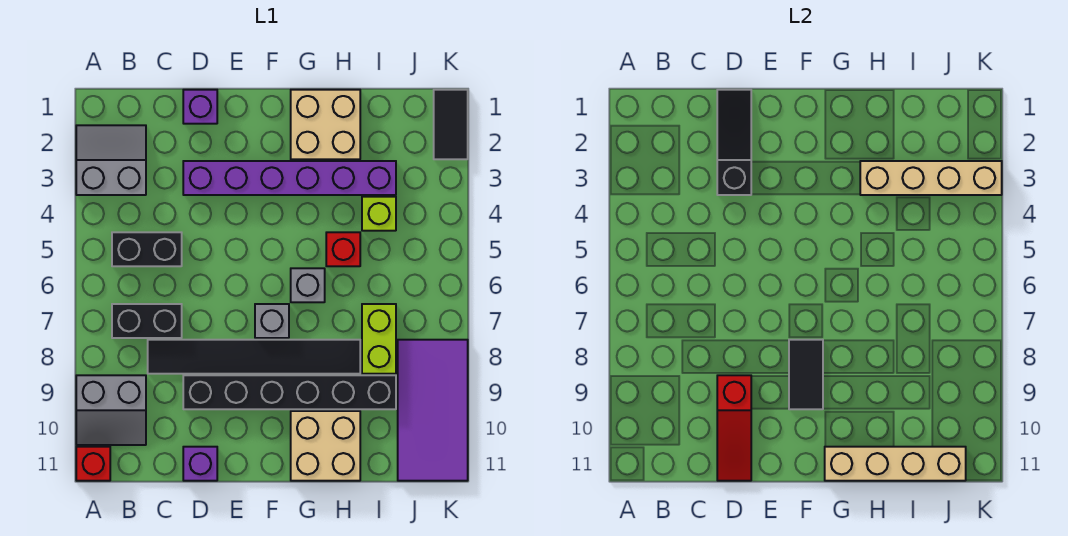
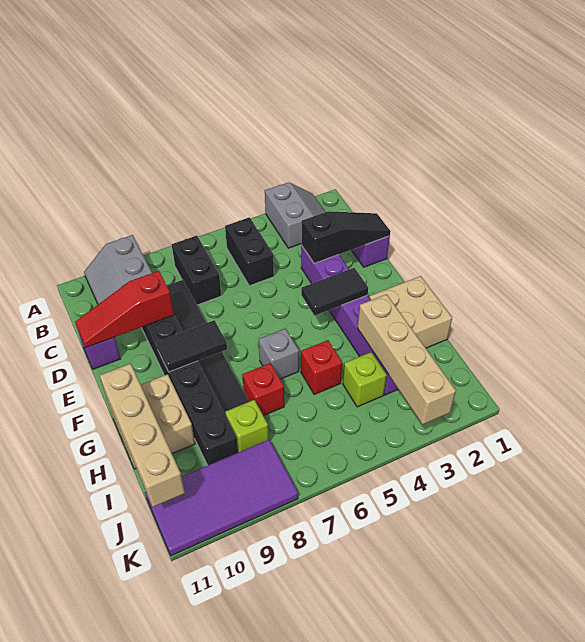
red brick A11 level 1 -> red brick H7 level 1
grey brick F7 level 1 -> none
lime brick I7:I8 level 1 -> lime brick I8 level 1
black tile K1:K2 level 1 -> black tile F3:F4 level 2

